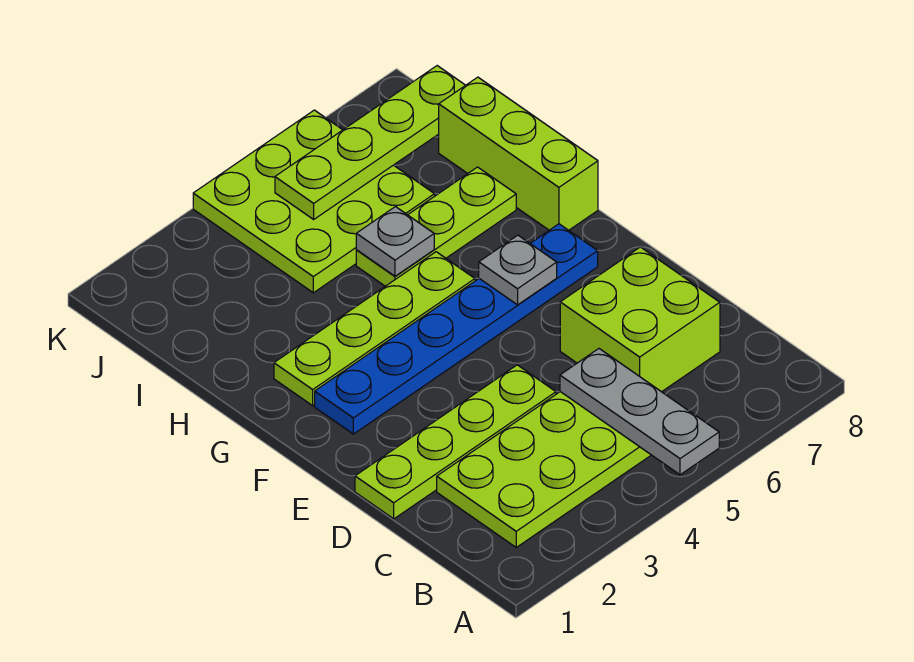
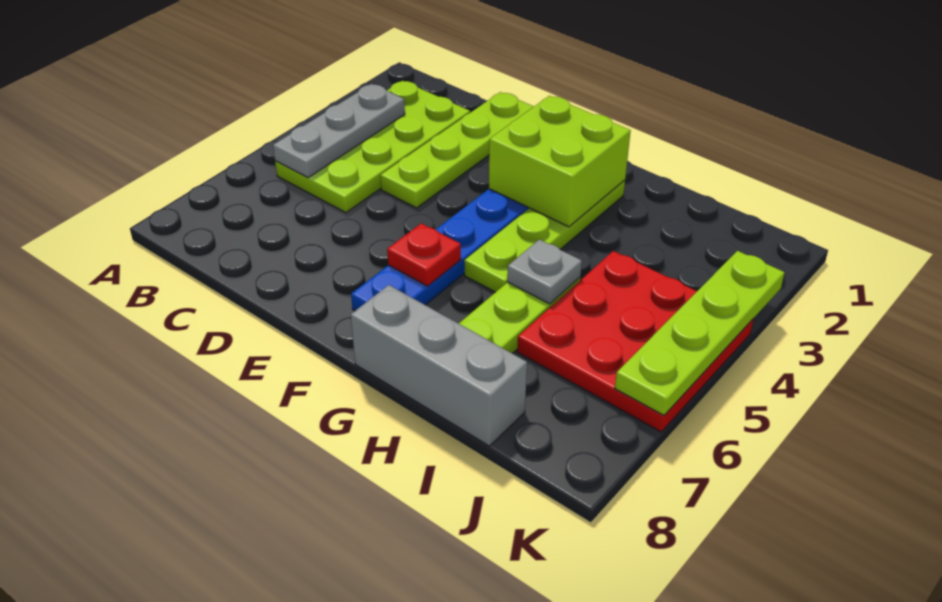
grey plate A5:C5 level 2 -> grey plate B3:B5 level 2
lime brick C6:D7 level 1 -> lime brick F2:G3 level 2
grey plate F6 level 2 -> red plate F6 level 2
lime brick G8:I8 level 1 -> grey brick G8:I8 level 1
lime plate I4:K6 level 1 -> red plate I4:K6 level 1
lime plate J5:J8 level 2 -> lime plate K3:K6 level 2

